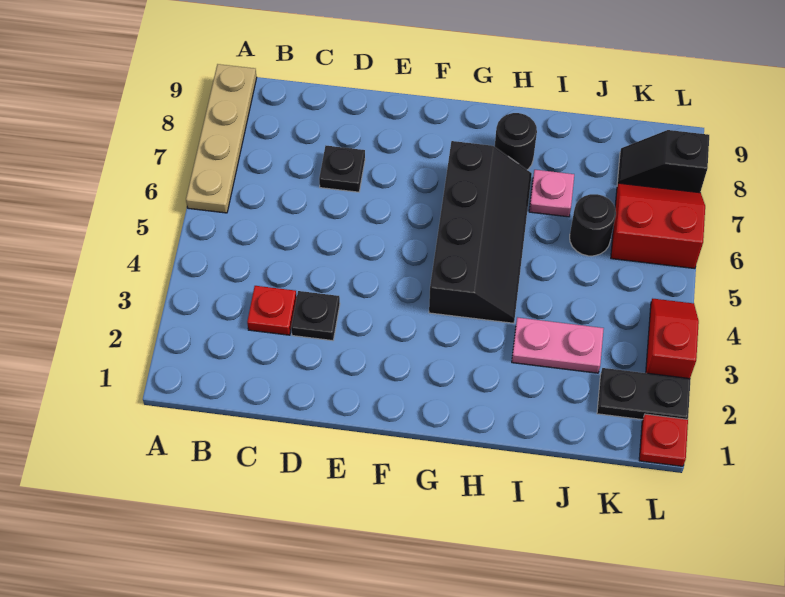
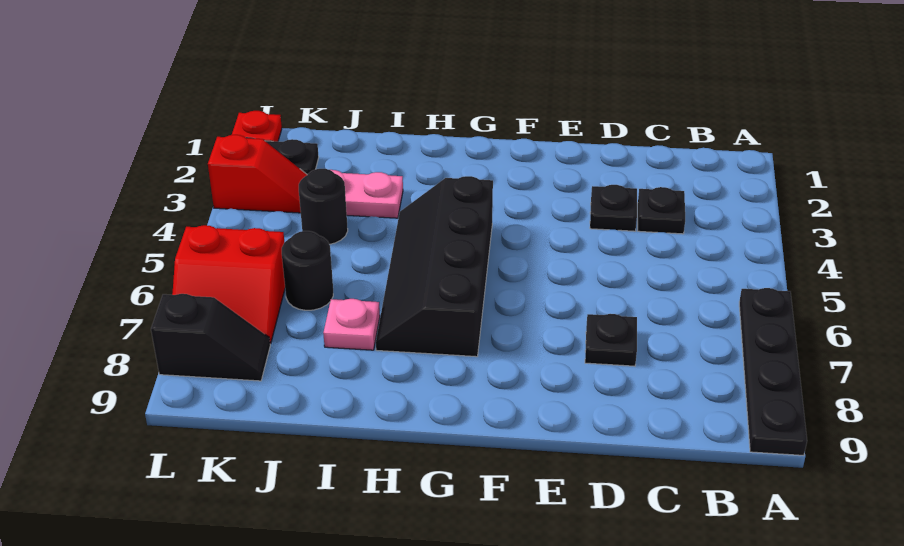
tan plate A6:A9 level 1 -> black plate A6:A9 level 1
red plate C3 level 1 -> black plate C3 level 1
black round brick H8 level 1 -> black round brick J4 level 1
red slope L3:L4 level 1 top 3 -> red slope K3:L3 level 1 top L

